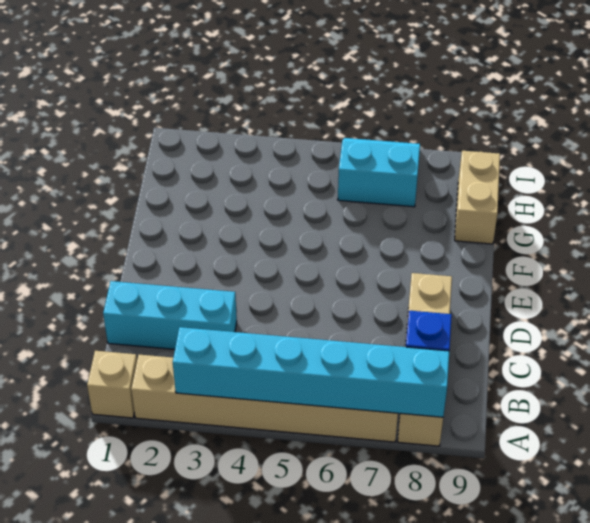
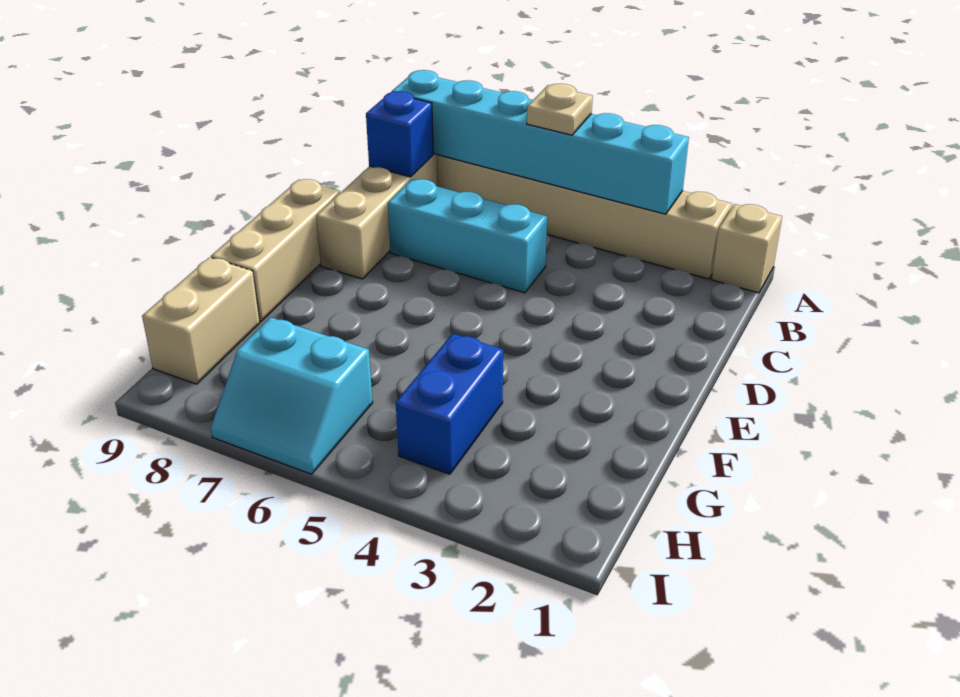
none -> tan plate A5 level 3
cyan brick C1:C3 level 1 -> cyan brick C5:C7 level 1
none -> tan brick D9:F9 level 1
none -> blue brick G4:H4 level 1

